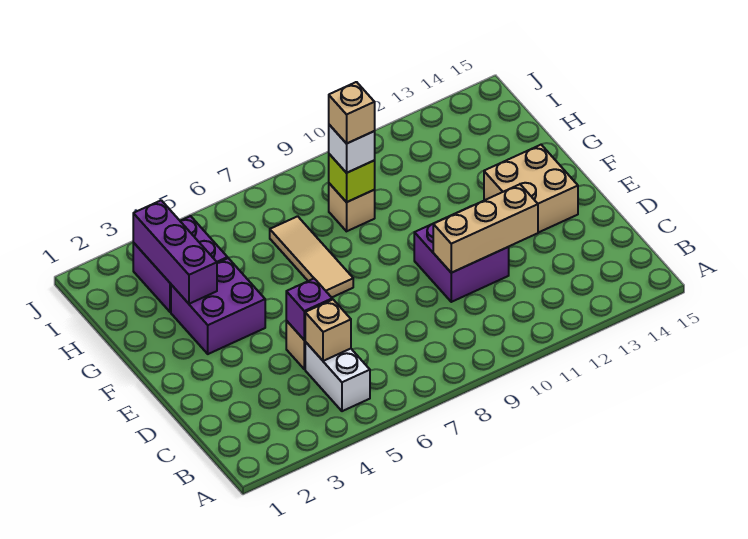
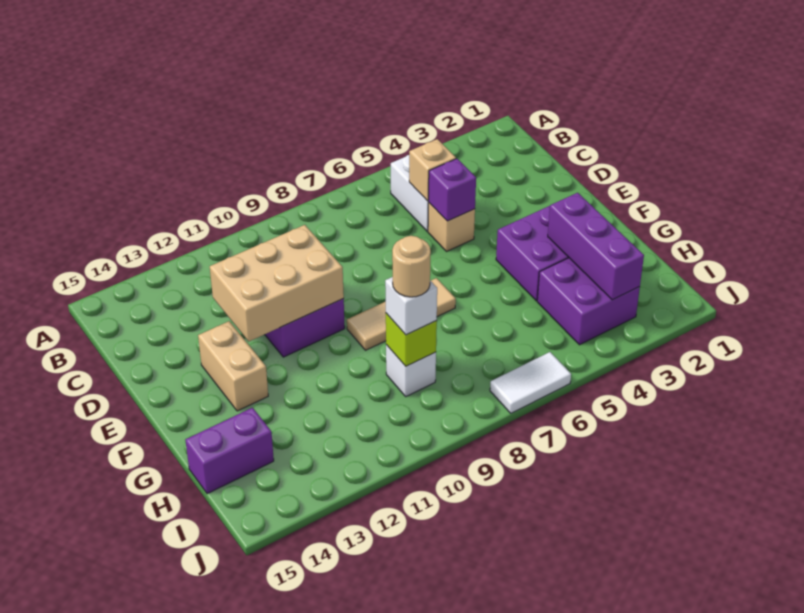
tan brick D10:D12 level 2 -> tan brick D10:E12 level 2
tan brick E13:F14 level 1 -> tan brick E13:F13 level 1
tan tile F7:H7 level 1 -> tan tile F7:F9 level 1
tan brick H9 level 1 -> white brick H9 level 1
tan brick H9 level 4 -> tan round brick H9 level 4
none -> purple brick H14:H15 level 1
none -> white tile J6:J7 level 1

